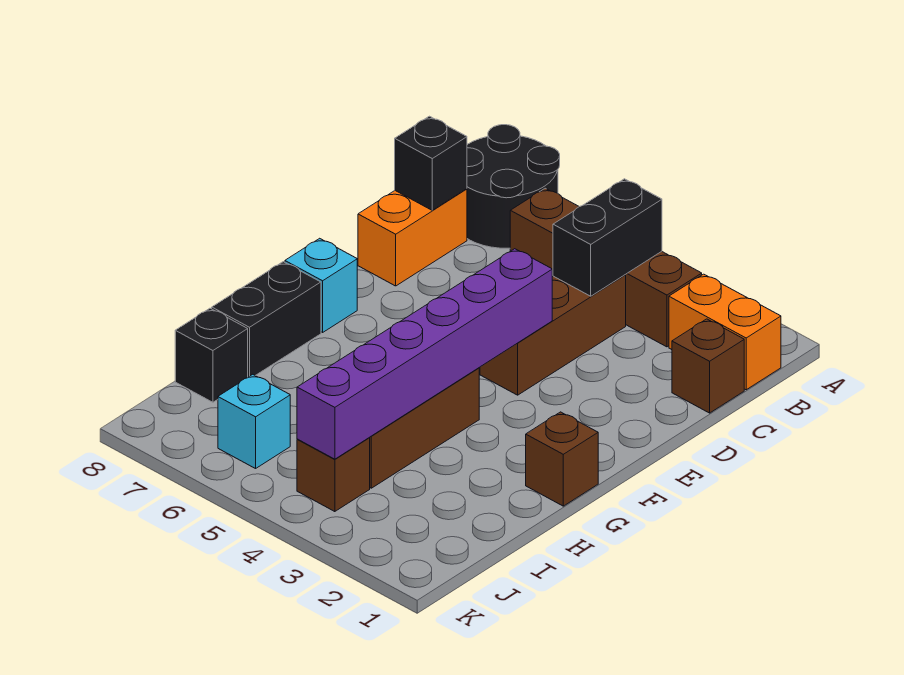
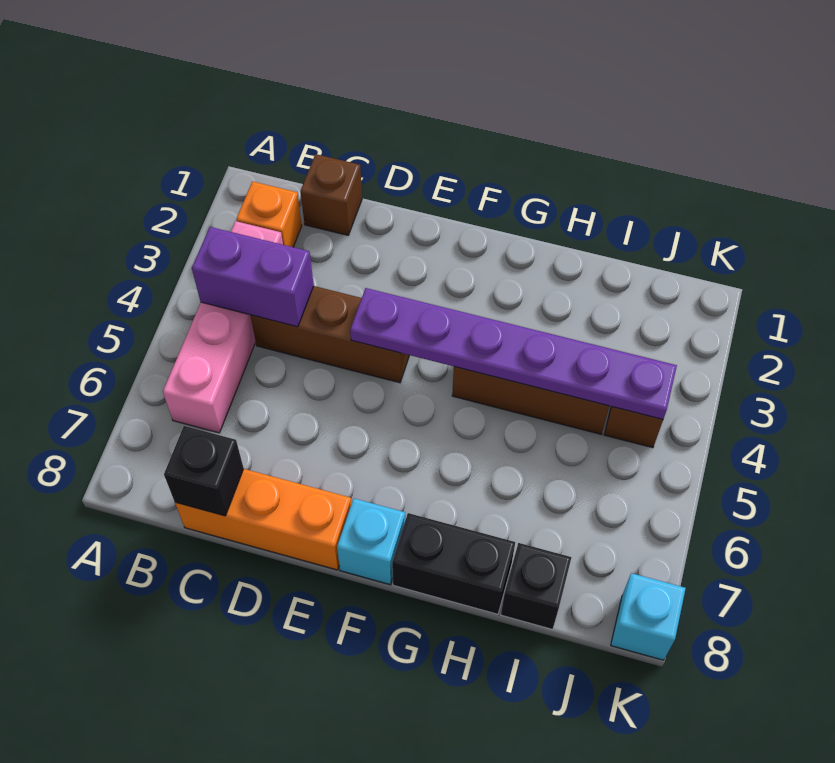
black round brick A7:B8 level 1 -> none
orange brick B1:B2 level 1 -> orange brick B2 level 1
brown brick B3:B6 level 1 -> pink brick B3:B6 level 1
black brick B4:C4 level 2 -> purple brick B4:C4 level 2
orange brick C8:D8 level 1 -> orange brick C8:E8 level 1
purple brick E4:J4 level 2 -> purple plate E4:J4 level 2
brown brick G1 level 1 -> none
cyan brick J6 level 1 -> cyan brick K8 level 1

